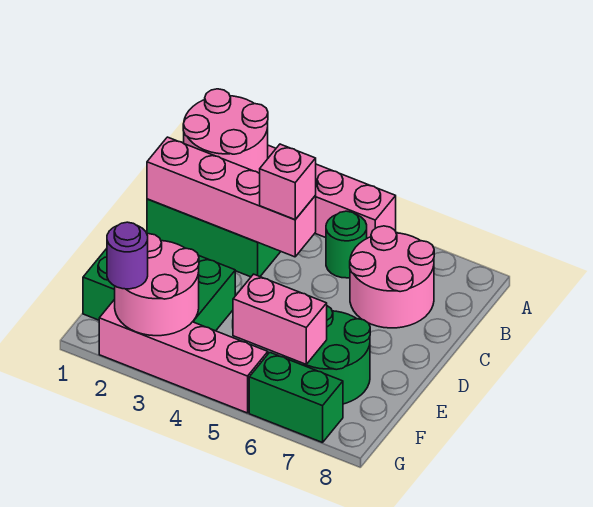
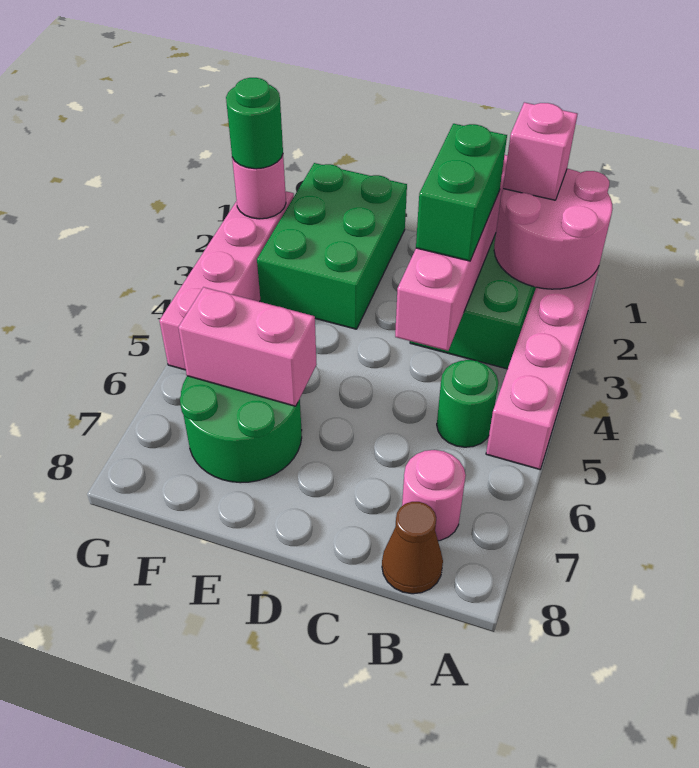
pink round brick B6:C7 level 1 -> pink round brick B7 level 1
none -> brown cone B8 level 1
pink brick C4 level 3 -> pink brick B1 level 3
pink round brick F2:G3 level 2 -> pink round brick G2 level 2
pink brick F5:F6 level 2 -> pink brick E6:F6 level 2
purple round brick G2 level 3 -> green round brick G2 level 3
green brick G6:G7 level 1 -> green brick C2:C3 level 3

